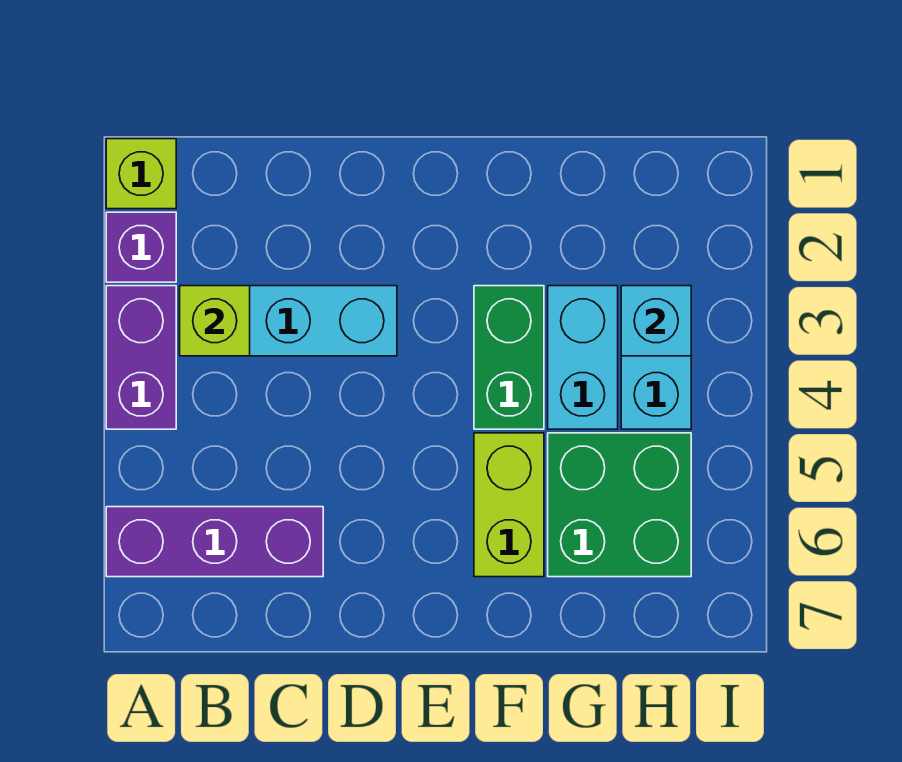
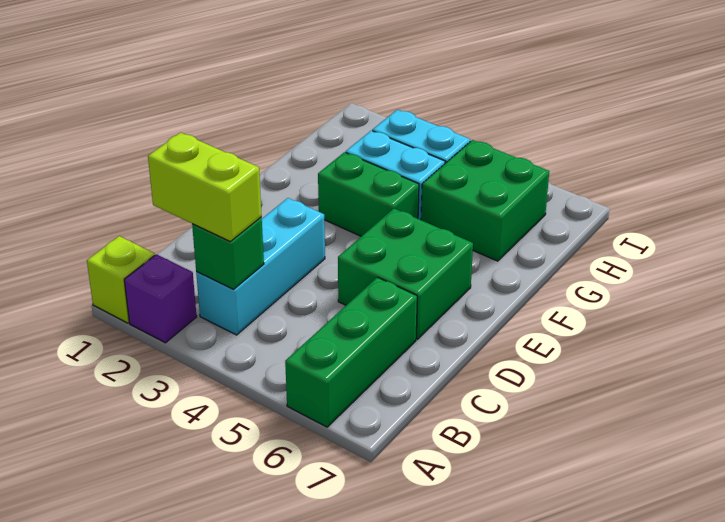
purple brick A3:A4 level 1 -> none
purple brick A6:C6 level 1 -> green brick A6:C6 level 1
lime brick B3 level 2 -> green brick B3 level 2
none -> green brick D5:E6 level 1
lime brick F5:F6 level 1 -> lime brick B2:B3 level 3
cyan brick H3 level 2 -> none

